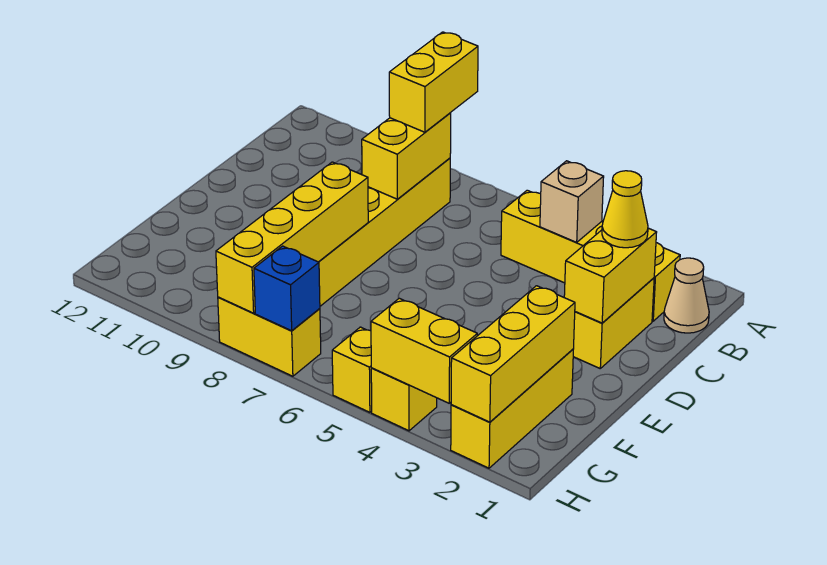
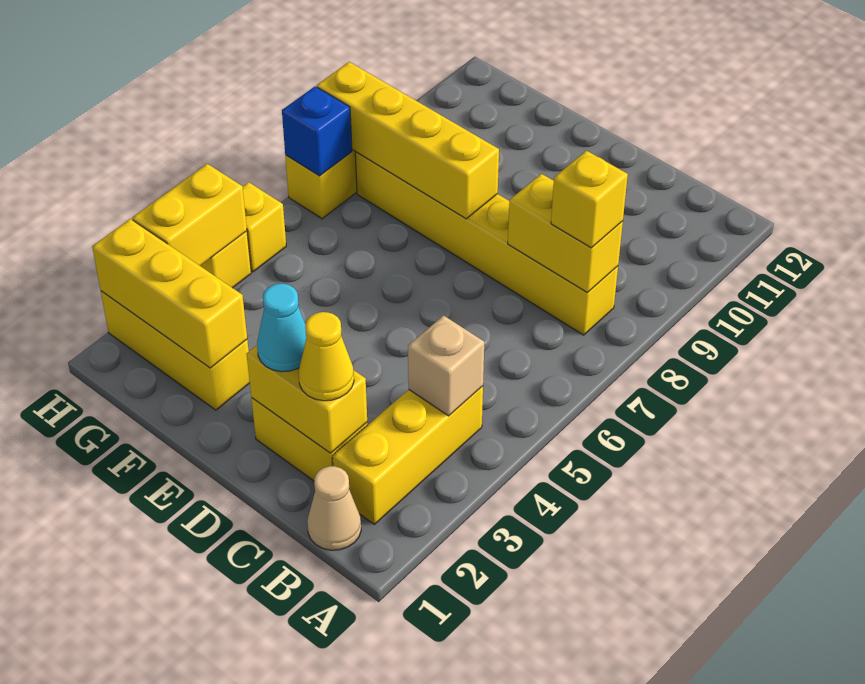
yellow brick A8:B8 level 3 -> yellow brick B8 level 3
yellow brick B2:B5 level 1 -> yellow brick B2:B4 level 1
none -> cyan cone D2 level 3

